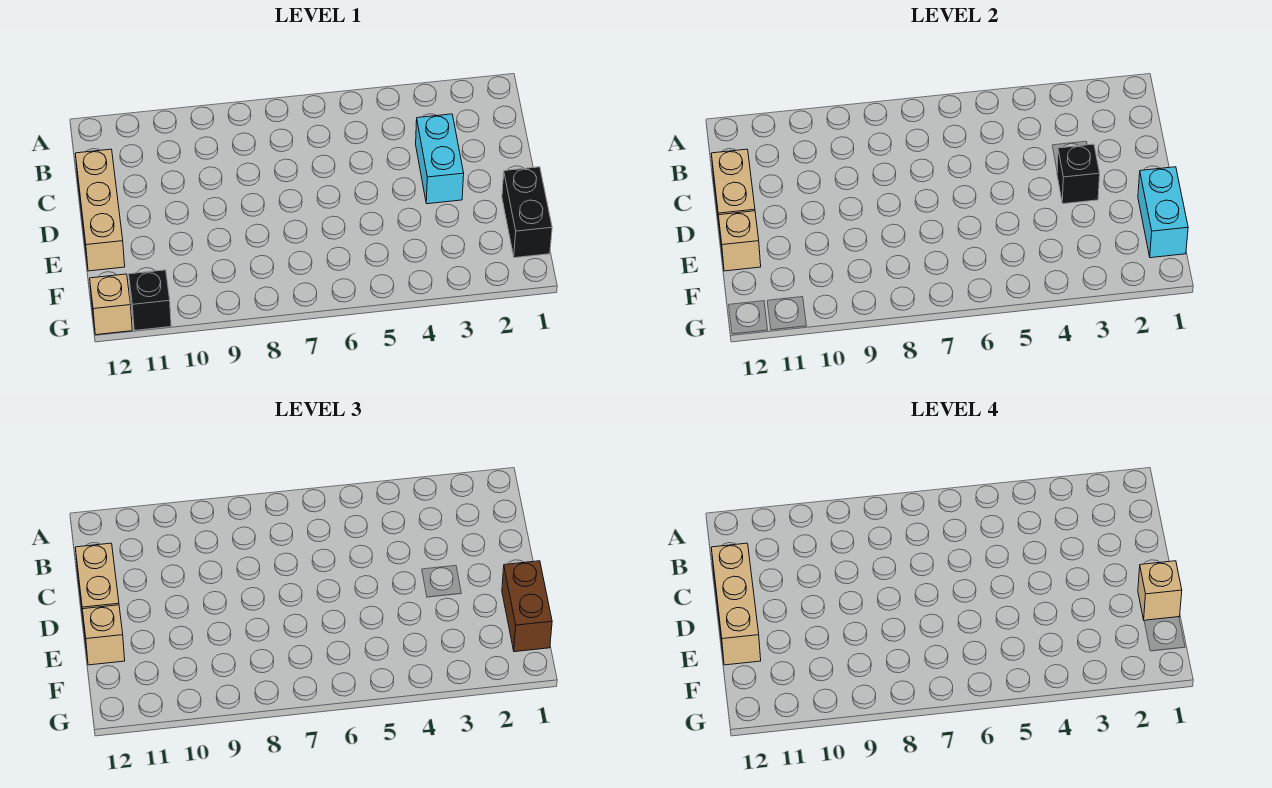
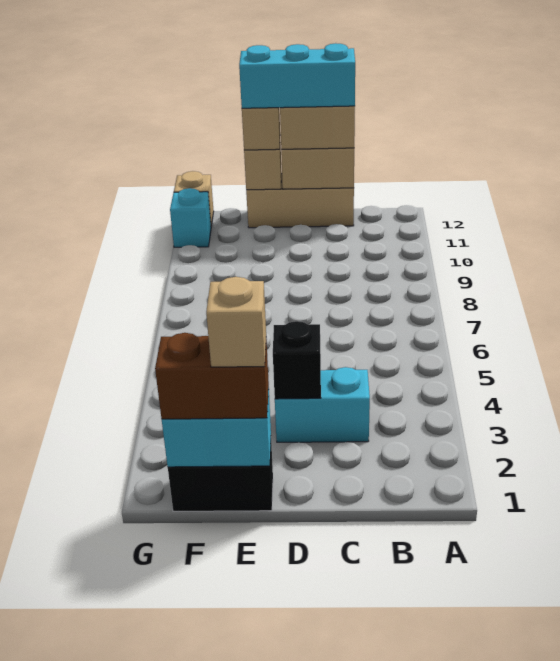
tan brick C12:E12 level 4 -> cyan brick C12:E12 level 4
black brick G11 level 1 -> cyan brick G11 level 1

